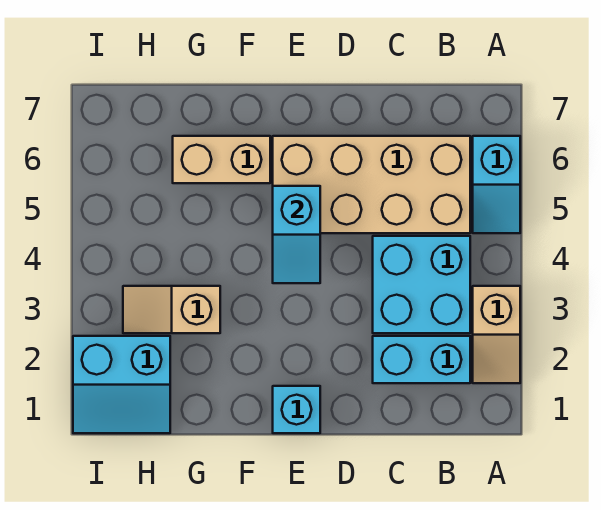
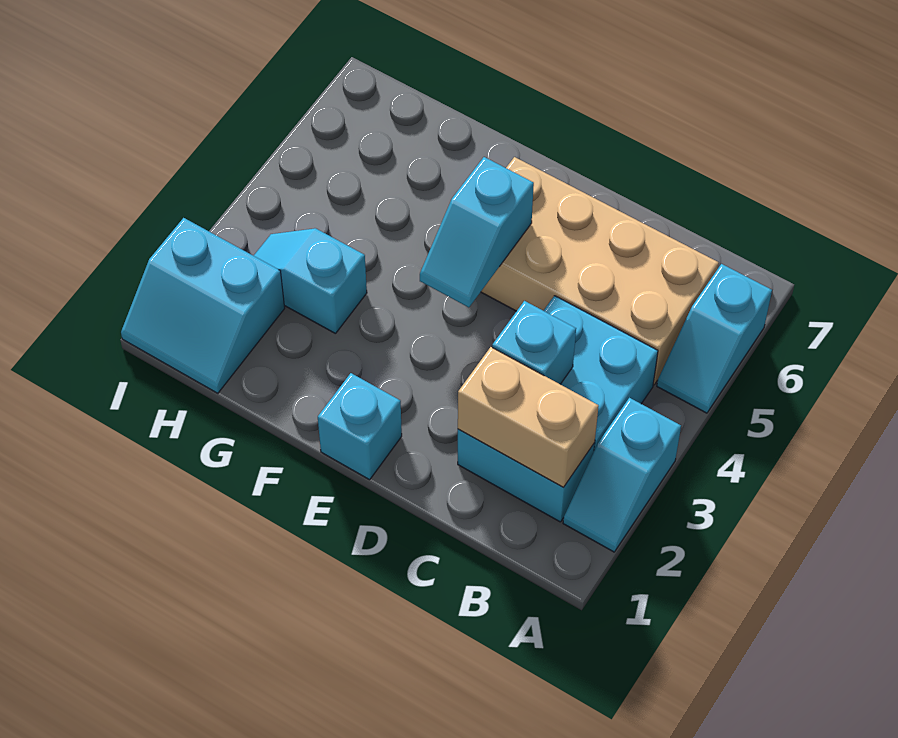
tan slope A2:A3 level 1 top 3 -> cyan slope A2:A3 level 1 top 3
none -> cyan brick C3 level 2
tan brick F6:G6 level 1 -> tan brick B2:C2 level 2
tan slope G3:H3 level 1 top G -> cyan slope G3:H3 level 1 top G

